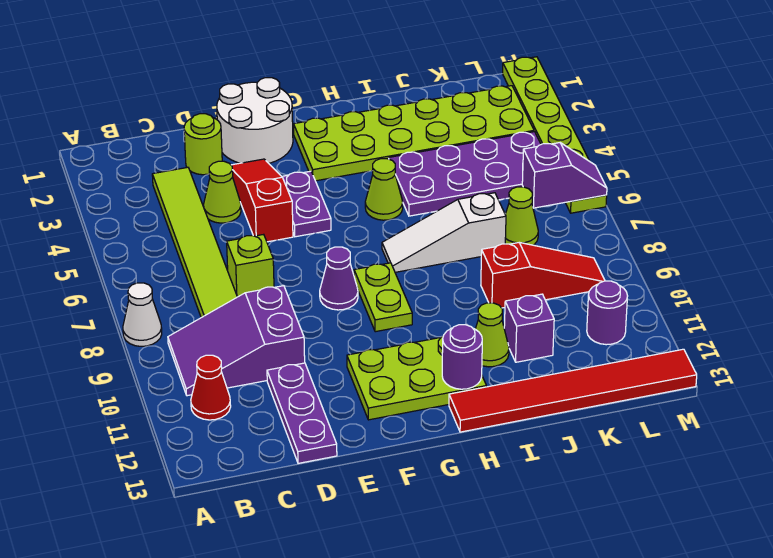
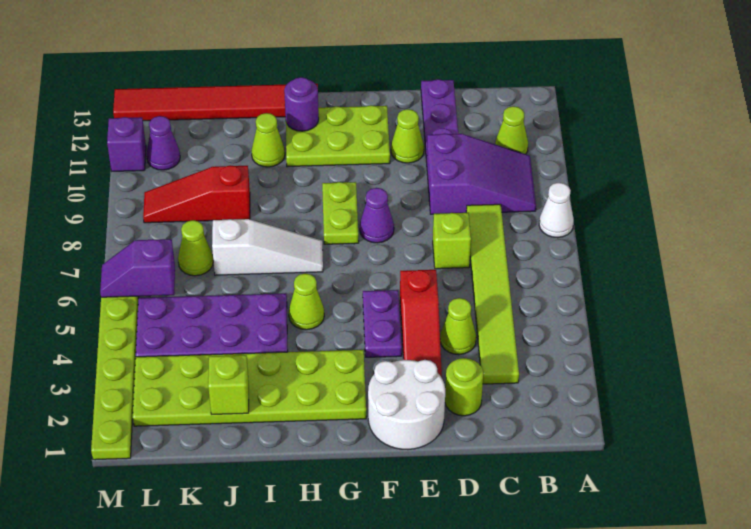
red cone B11 level 1 -> lime cone B11 level 1
none -> lime cone E11 level 1
none -> lime brick J2 level 2
purple brick J11 level 1 -> purple brick M11 level 1
purple round brick L11 level 1 -> purple cone L11 level 1

